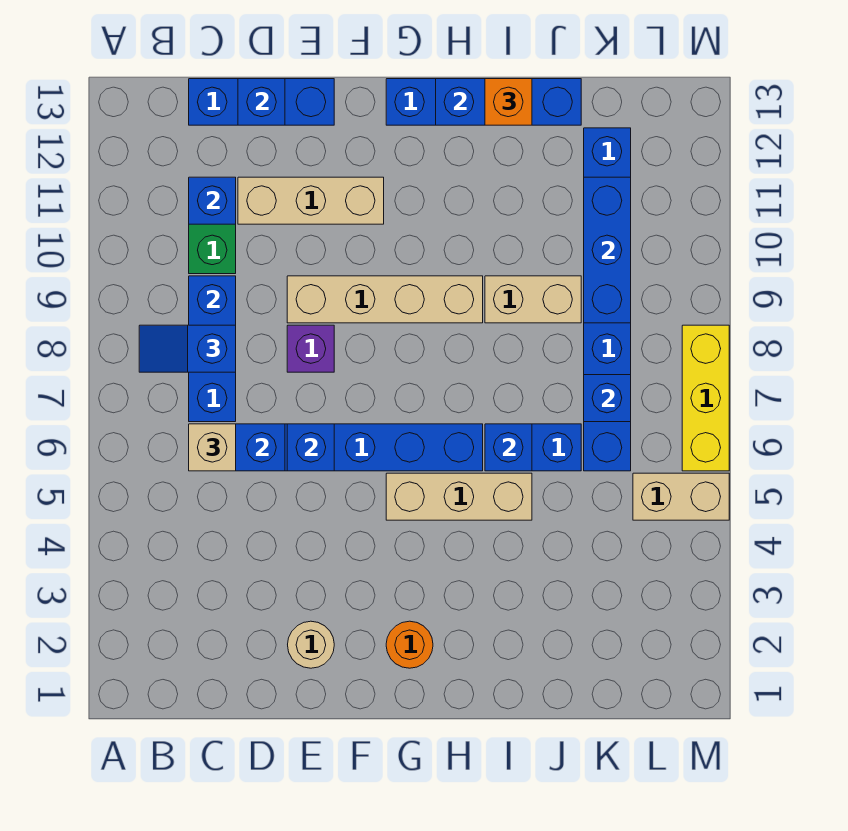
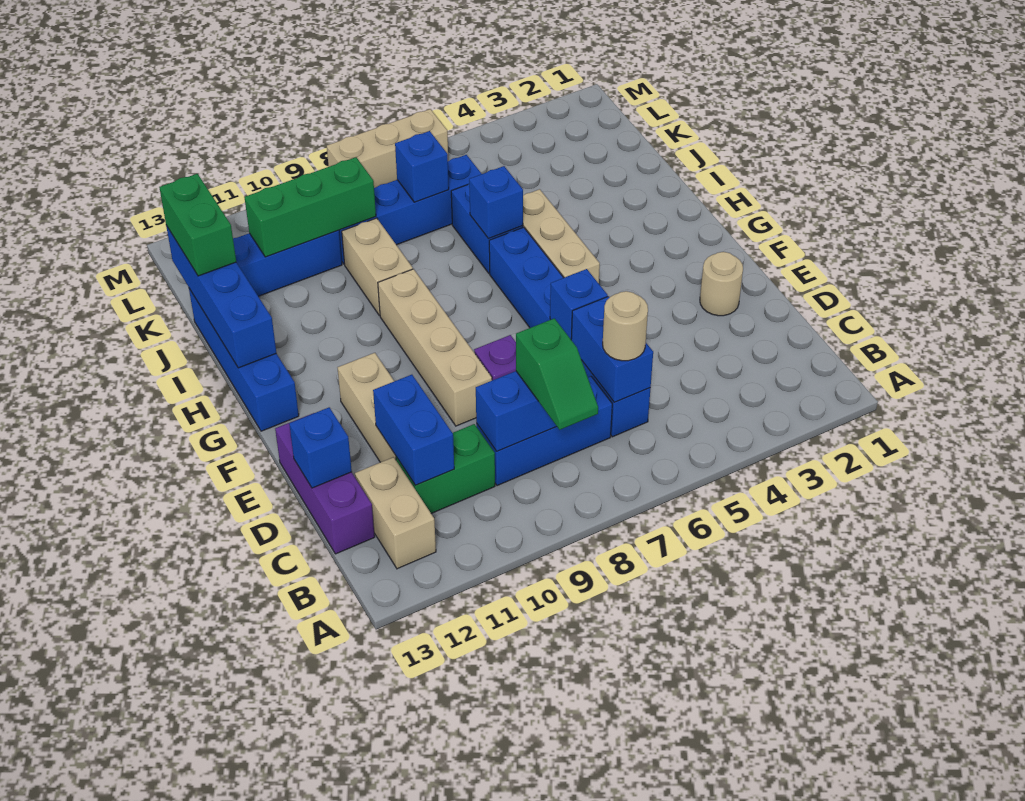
blue slope B8:C8 level 3 top C -> green slope B8:C8 level 3 top C
tan brick C6 level 3 -> tan round brick C6 level 3
blue brick C11 level 2 -> blue brick C11:D11 level 2
blue brick C13:E13 level 1 -> purple brick C13:E13 level 1
orange round brick G2 level 1 -> none
blue brick H13:J13 level 2 -> blue brick H13:K13 level 2
orange brick I13 level 3 -> none
none -> green brick J13:K13 level 3
blue brick K9:K11 level 2 -> green brick K9:K11 level 2
tan brick L5:M5 level 1 -> tan brick B12:C12 level 1
yellow brick M6:M8 level 1 -> tan brick M6:M8 level 1

